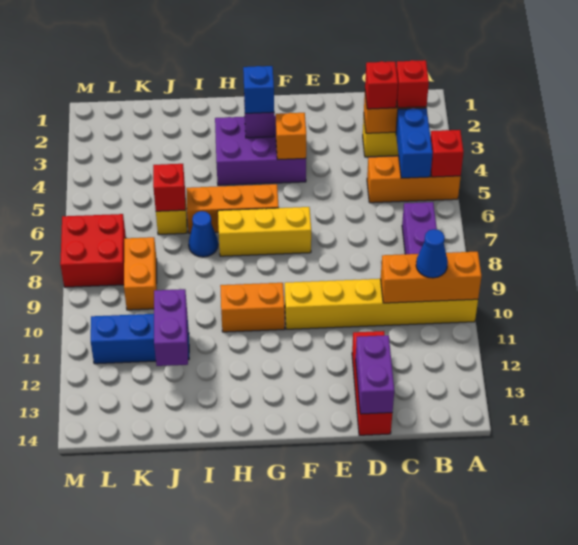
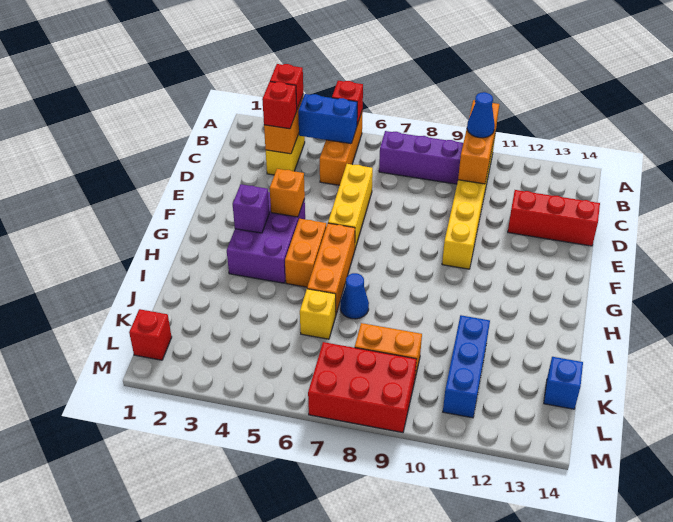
purple brick D13:D14 level 2 -> none
yellow brick F7:H7 level 1 -> yellow brick D6:F6 level 1
blue brick G3 level 3 -> blue brick K14 level 1
orange brick G10:H10 level 1 -> orange brick G5:H5 level 1
red brick J6 level 2 -> red brick L1 level 1
purple brick J11:J12 level 2 -> none
red brick L7:M8 level 1 -> red brick L7:M9 level 1

